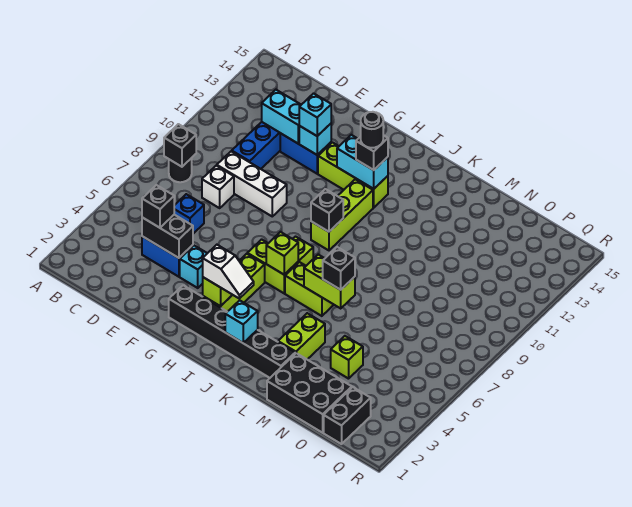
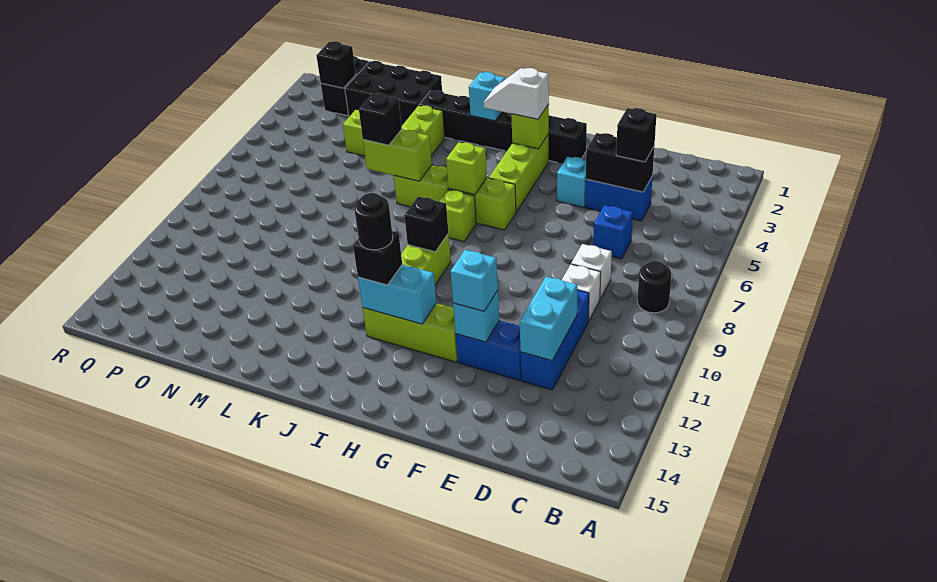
black brick B8 level 2 -> black brick P2 level 2
white brick D9:F9 level 1 -> white brick D9 level 1
cyan brick D12:E12 level 2 -> cyan brick D11:D12 level 2

